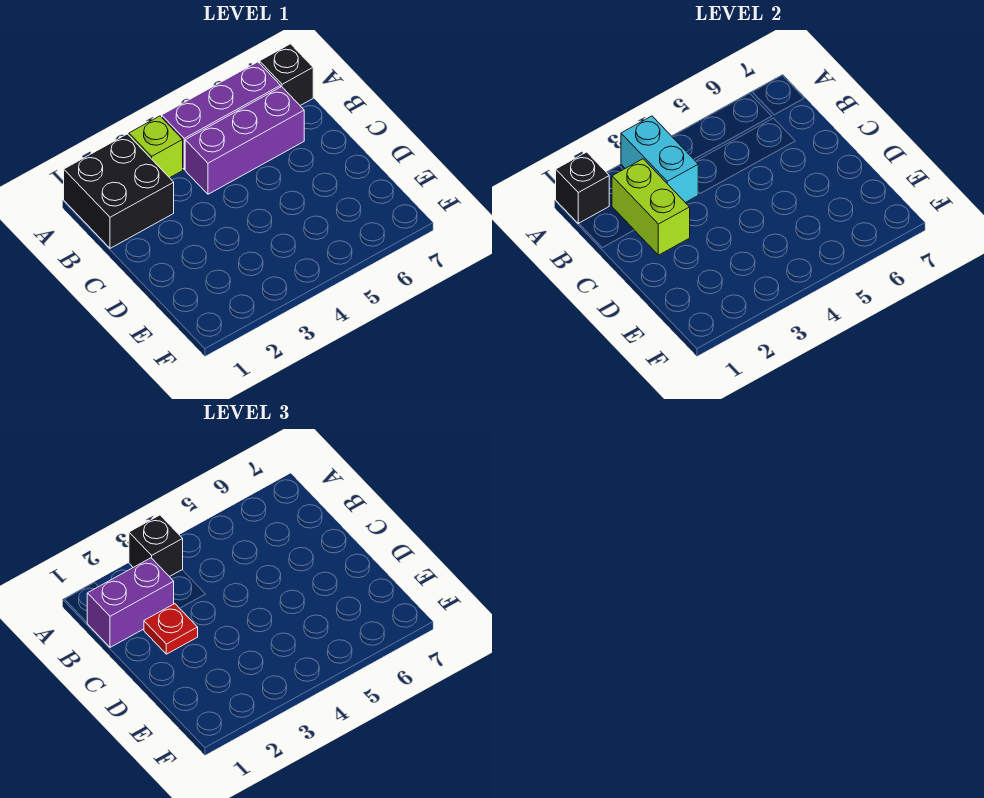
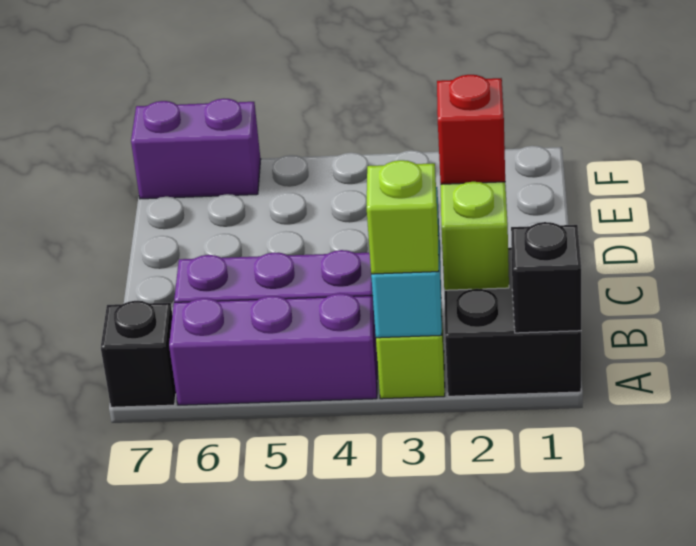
black brick A3 level 3 -> lime brick A3 level 3
purple brick B1:B2 level 3 -> purple brick F6:F7 level 1
red plate C2 level 3 -> red brick C2 level 3

